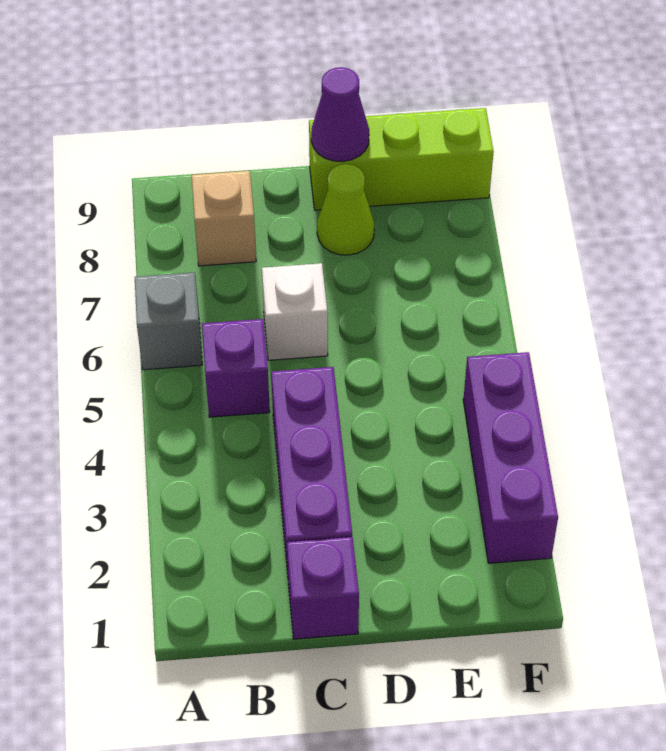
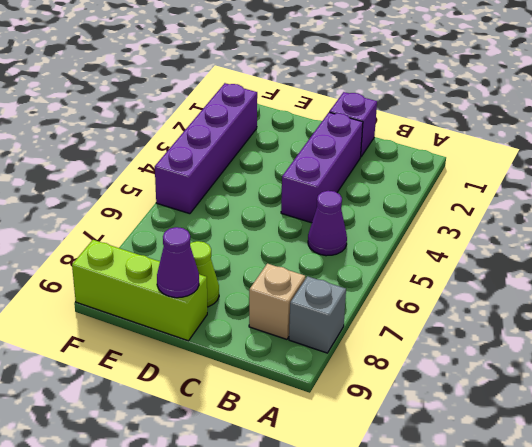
grey brick A6 level 1 -> grey brick A8 level 1
purple brick B5 level 1 -> purple cone B5 level 1
white brick C6 level 1 -> none
purple brick F2:F4 level 1 -> purple brick F2:F5 level 1

